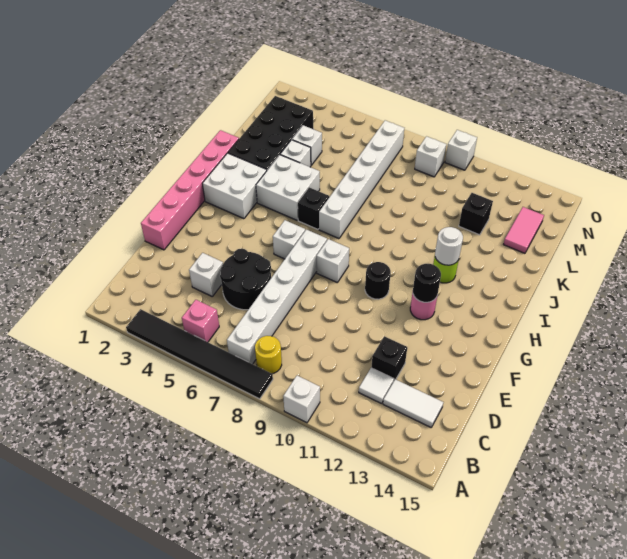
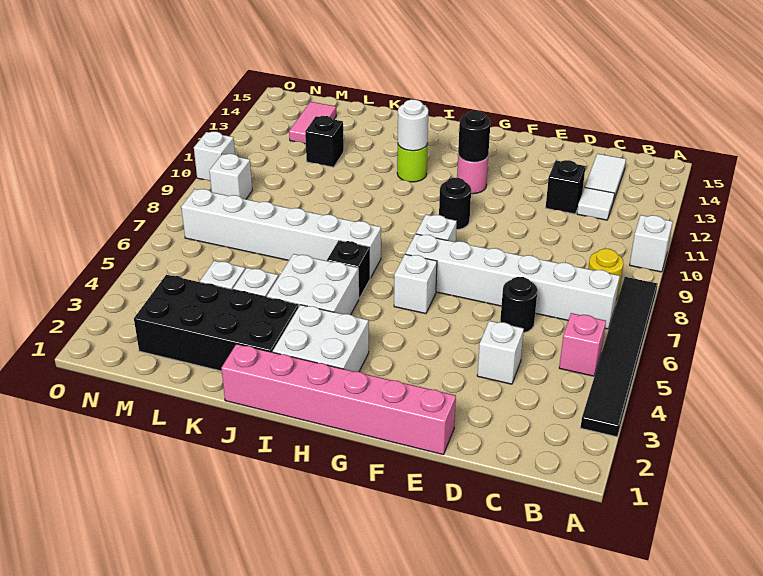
black round brick D5:E6 level 1 -> black round brick D6 level 1
pink tile L14:M14 level 1 -> pink tile M13:M14 level 1

